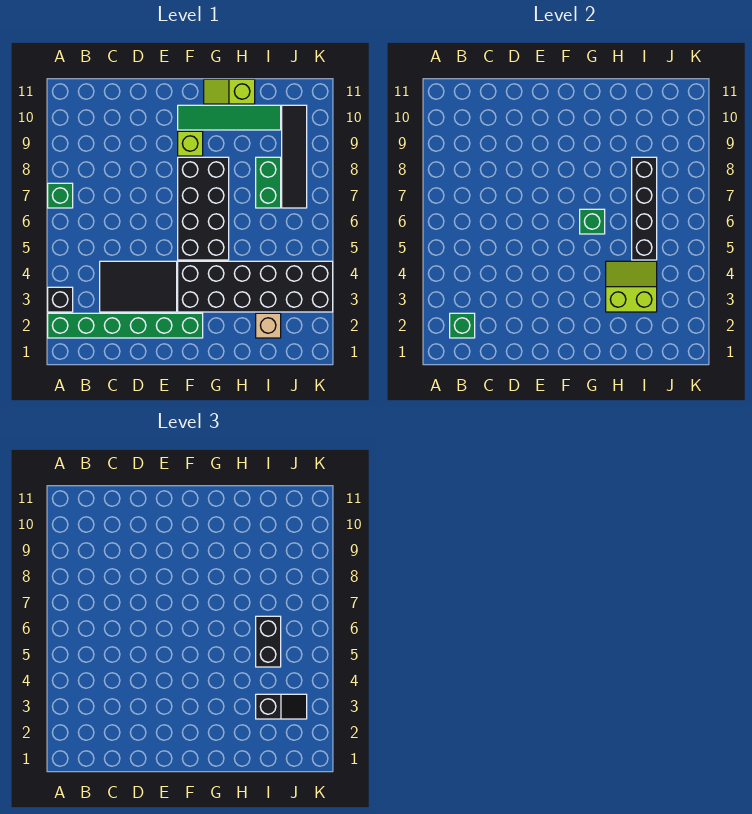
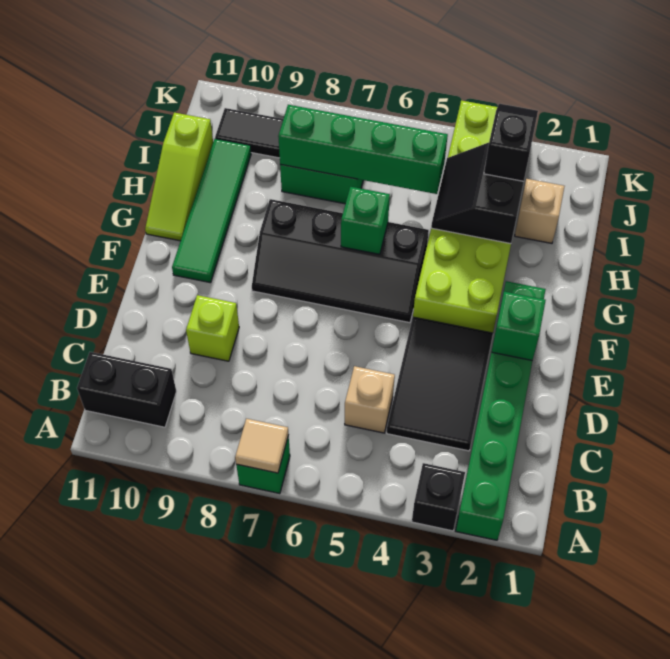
none -> tan tile A7 level 2
green brick B2 level 2 -> green brick E2 level 2
none -> tan brick C5 level 1
black brick F3:K4 level 1 -> lime brick F3:K4 level 1
black brick F5:G8 level 1 -> black slope F5:G8 level 1 top G
lime brick F9 level 1 -> lime brick D9 level 1
lime slope G11:H11 level 1 top H -> lime slope G11:I11 level 1 top I
lime slope H3:I4 level 2 top 3 -> black slope H3:I4 level 2 top 3
black brick I5:I8 level 2 -> green brick I5:I8 level 2
black brick I5:I6 level 3 -> black brick B10:B11 level 1

